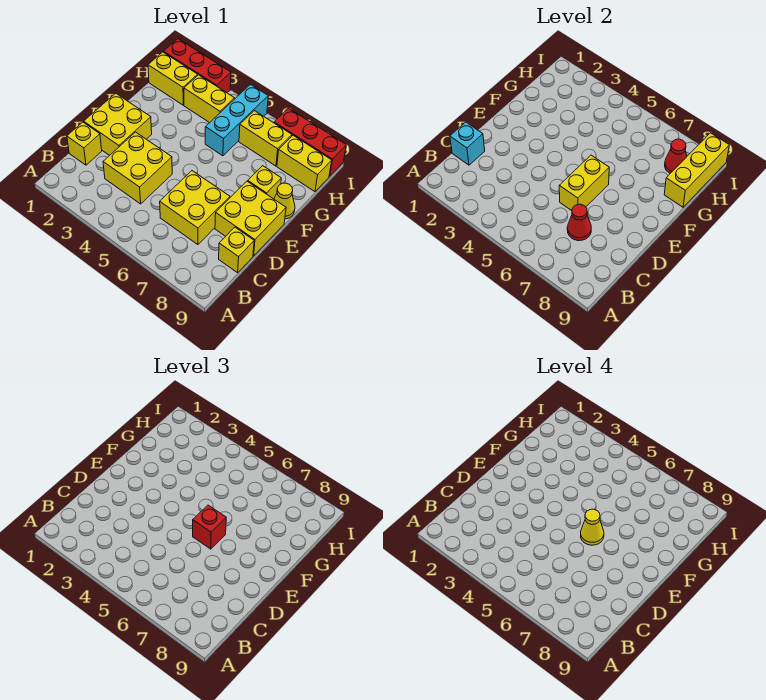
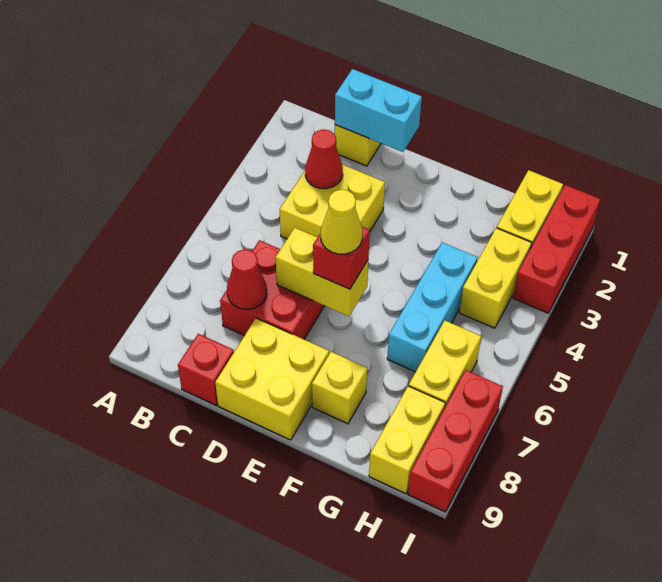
cyan brick C1 level 2 -> cyan brick C1:D1 level 2
yellow brick C6:D7 level 1 -> red brick C6:D7 level 1
yellow brick C9 level 1 -> red brick C9 level 1
yellow brick D1:E2 level 1 -> none
yellow cone F9 level 1 -> none
cyan brick G5:I5 level 1 -> cyan brick G4:G6 level 1
yellow brick G9:I9 level 2 -> none
red cone H8 level 2 -> red cone C3 level 2

